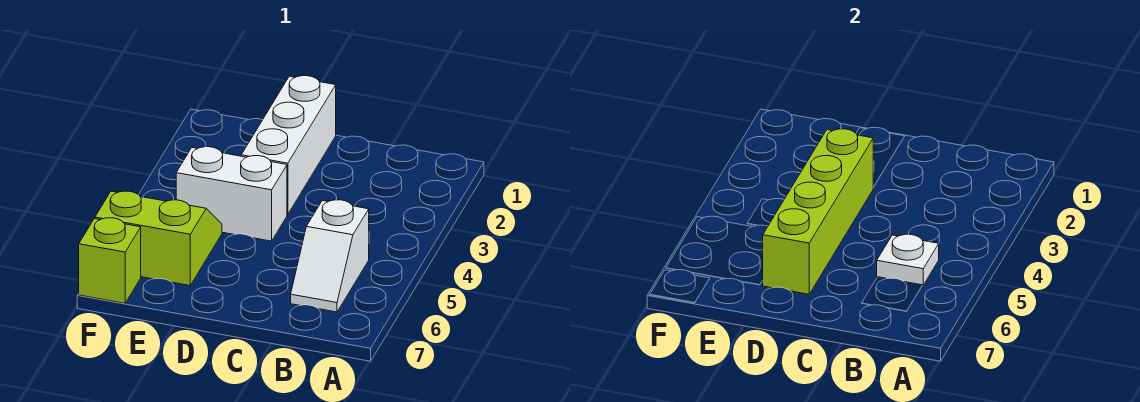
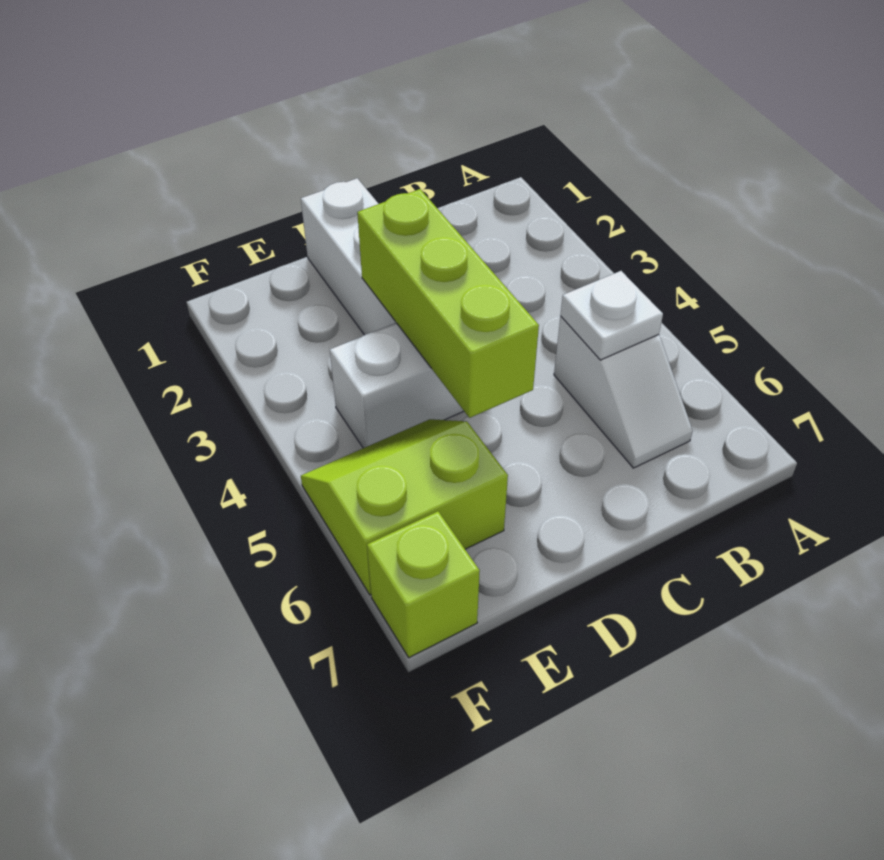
lime brick D3:D6 level 2 -> lime brick D3:D5 level 2

